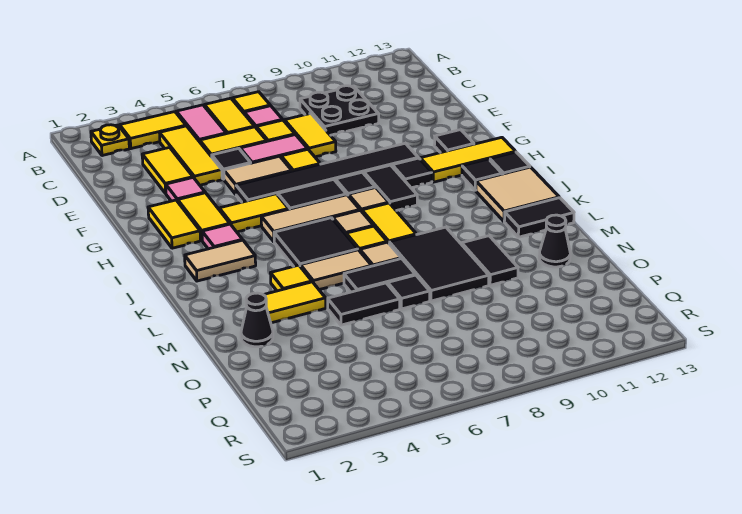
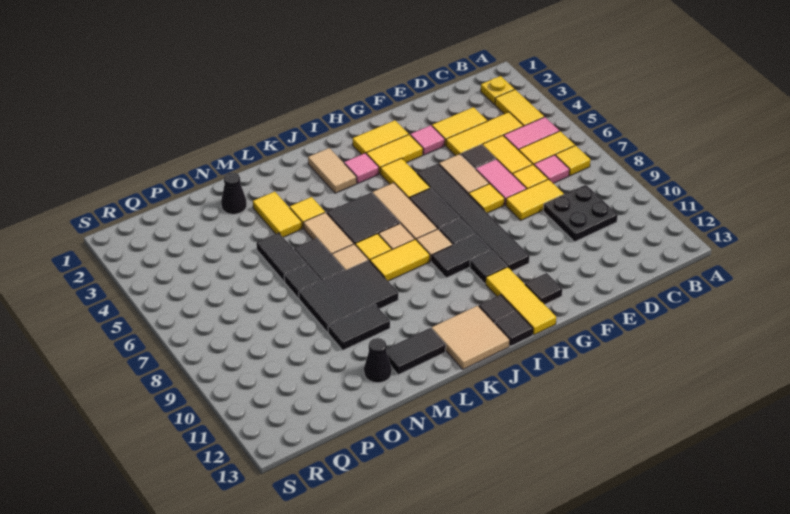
black tile L12:L13 level 1 -> black tile L12:M12 level 1

